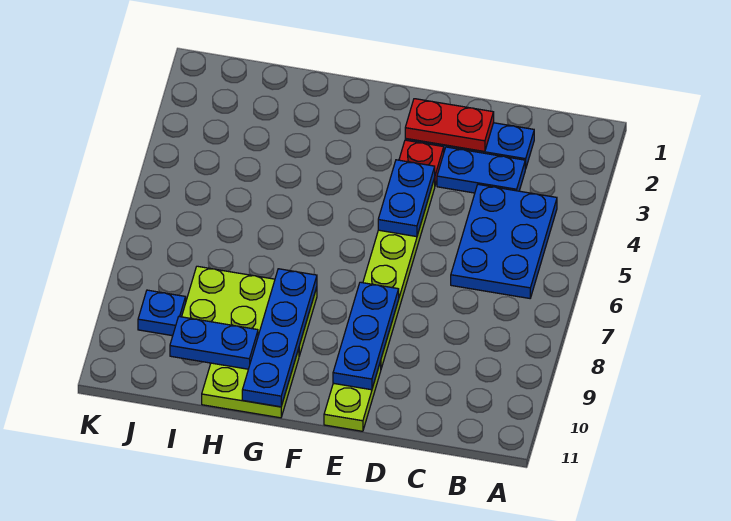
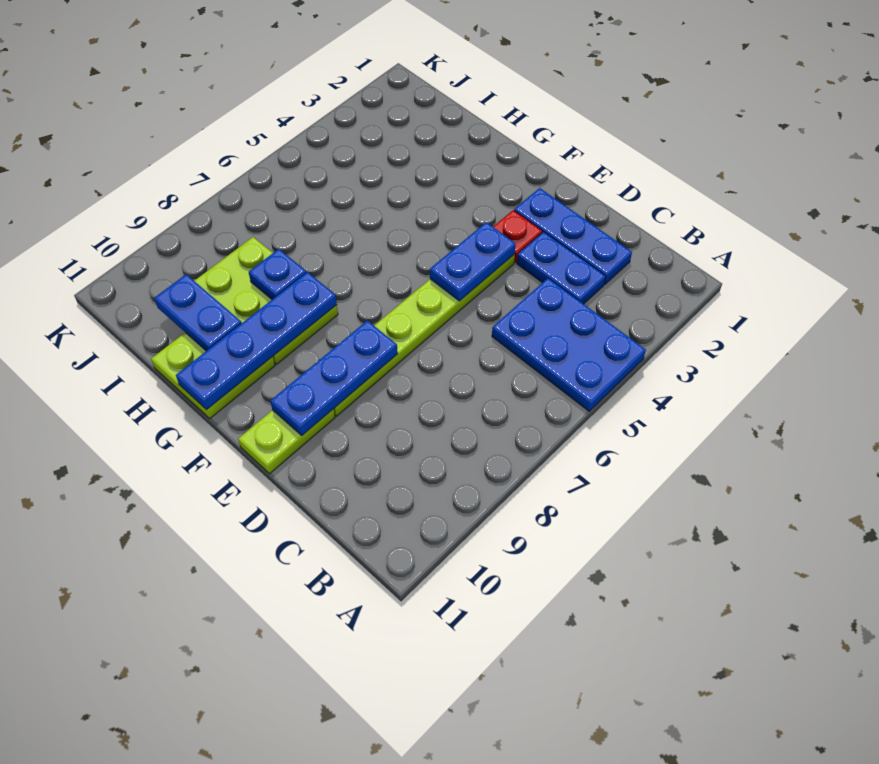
blue plate B4:C6 level 1 -> blue plate A4:C5 level 1
red plate D2:E2 level 2 -> none
blue plate J9 level 1 -> blue plate H8 level 2

